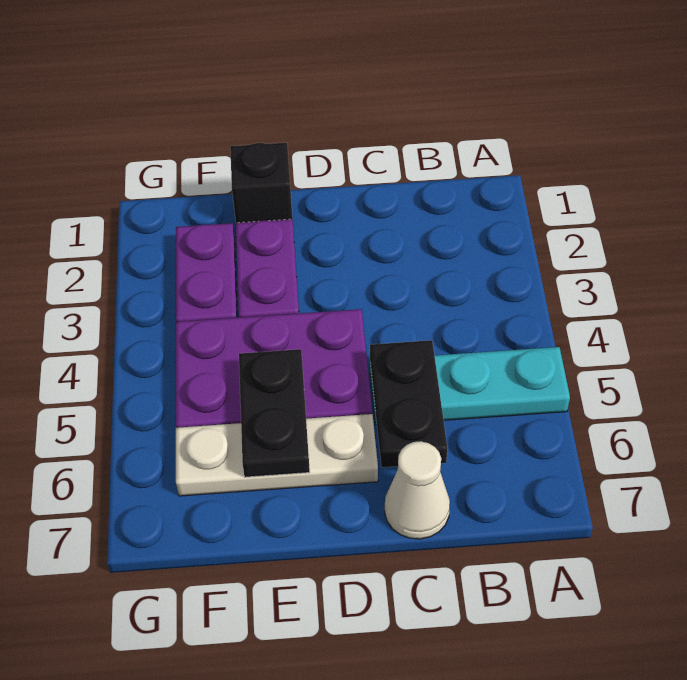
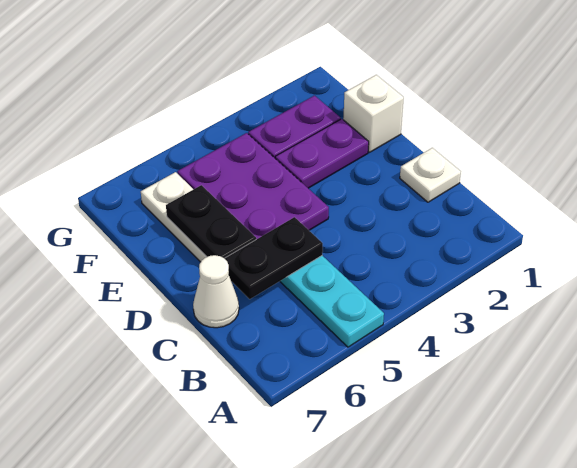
none -> white plate C1 level 1
black brick E1 level 1 -> white brick E1 level 1
black plate E5:E6 level 2 -> black plate D6:E6 level 2

